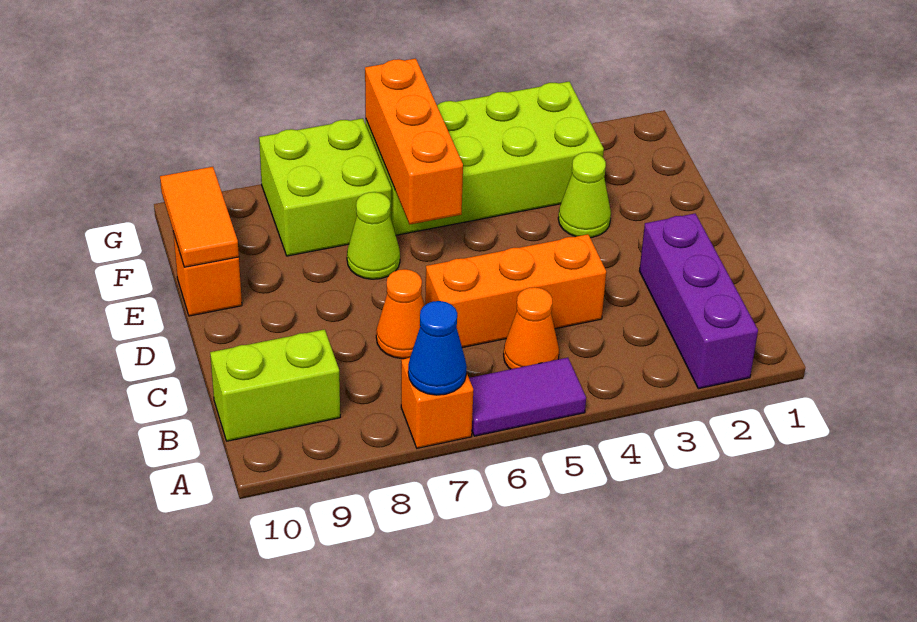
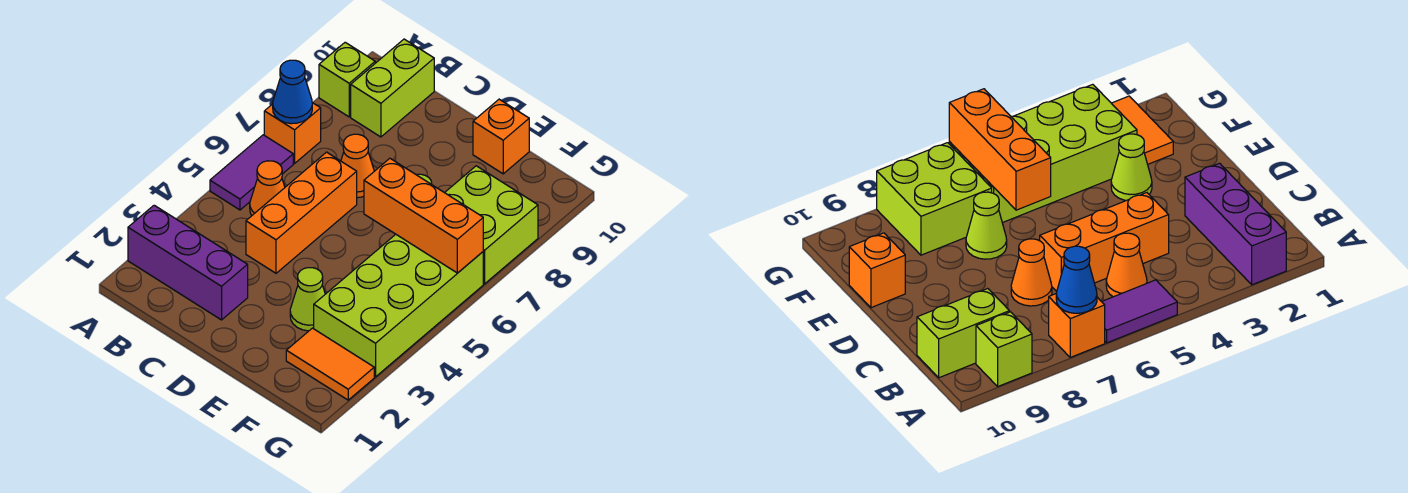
none -> lime brick A9 level 1
orange tile E10:F10 level 2 -> orange tile F2:G2 level 1

